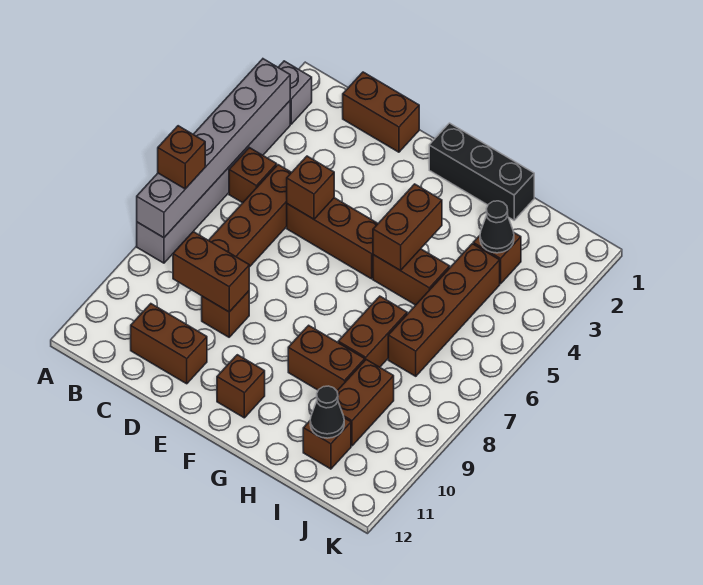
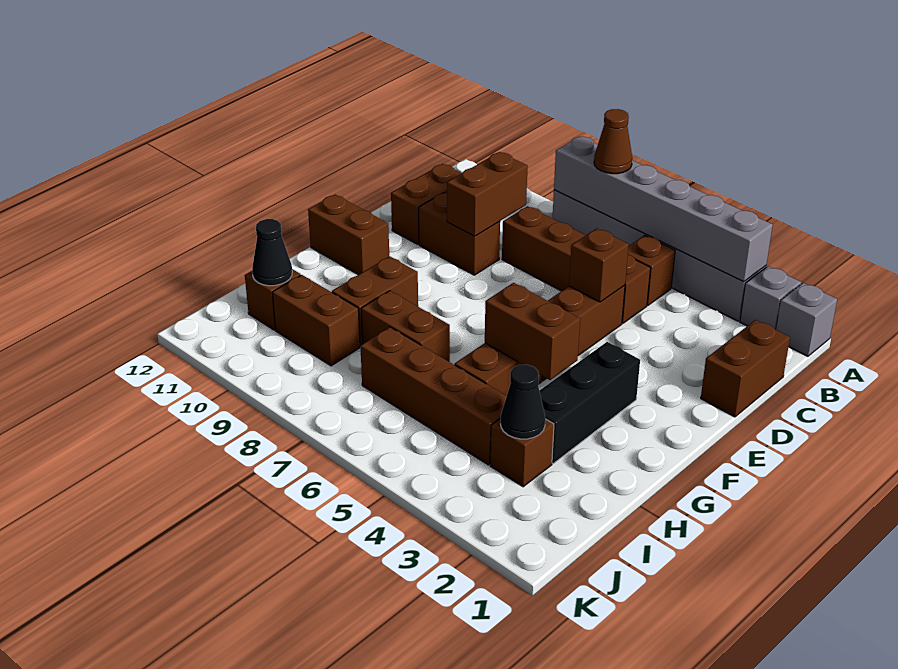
none -> grey brick A1 level 1
brown brick A7 level 3 -> brown cone A7 level 3
brown brick D9 level 1 -> brown brick D9:D10 level 1
black brick F1:H1 level 1 -> black brick F3:H3 level 1
brown brick F11 level 1 -> brown brick F11:F12 level 1

